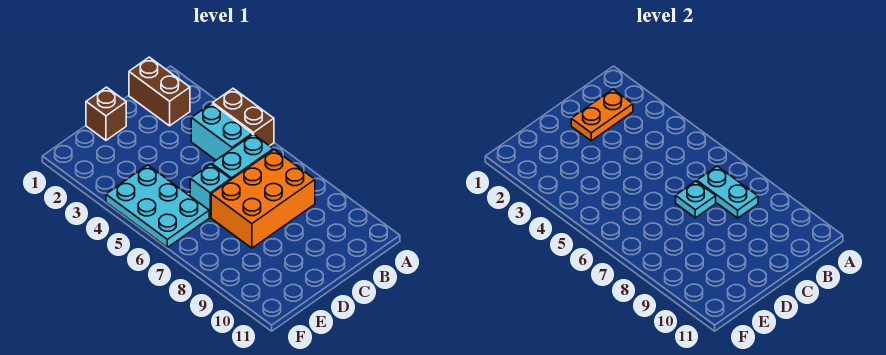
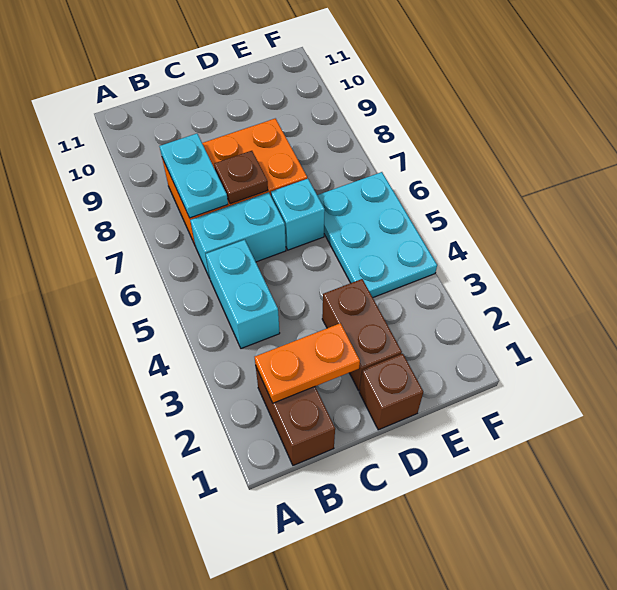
brown brick A4:A5 level 1 -> brown brick D2:D3 level 1
cyan plate C7 level 2 -> brown plate C7 level 2

